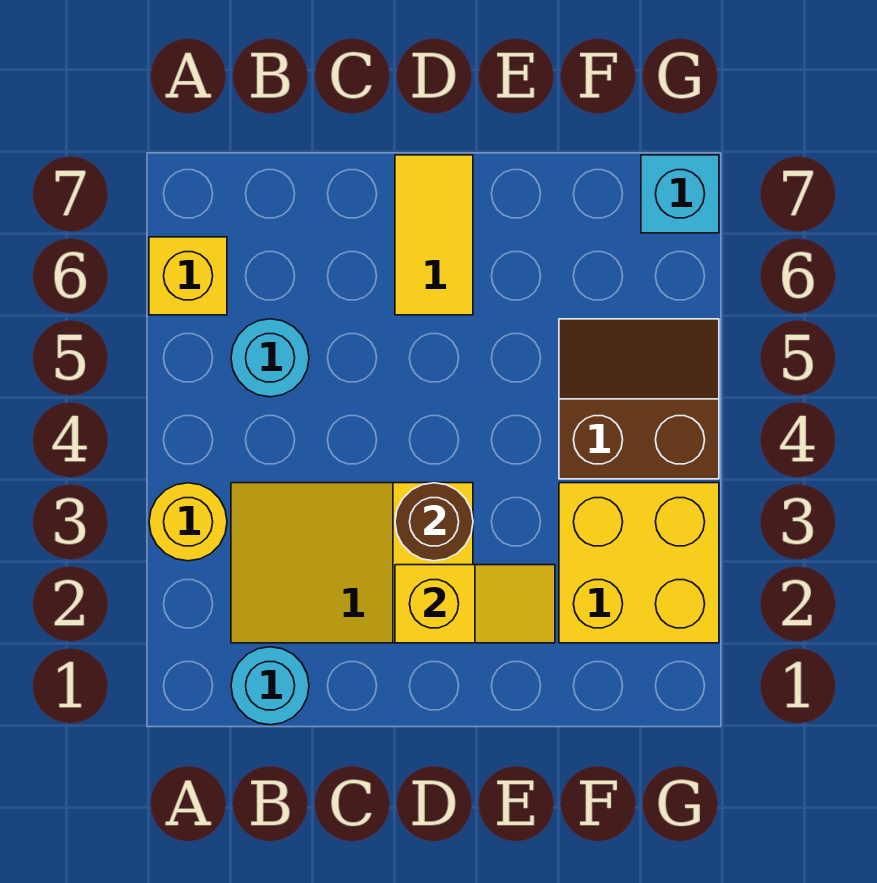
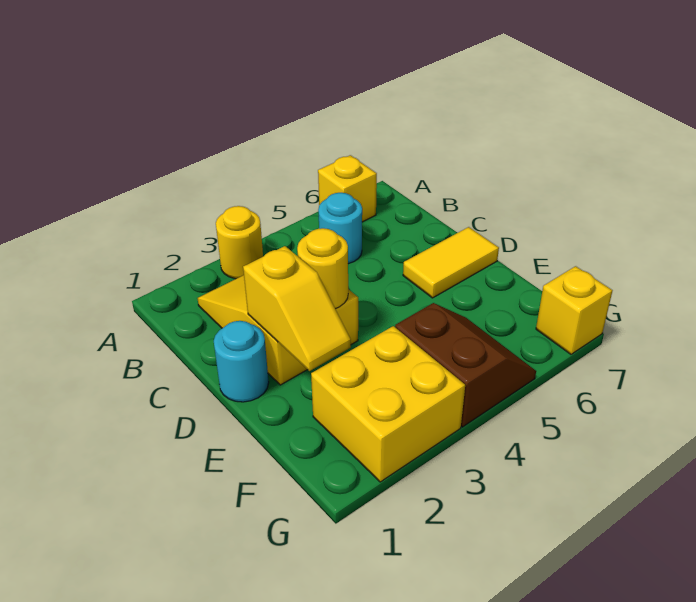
cyan round brick B1 level 1 -> cyan round brick D1 level 1
brown round brick D3 level 2 -> yellow round brick D3 level 2
cyan brick G7 level 1 -> yellow brick G7 level 1

